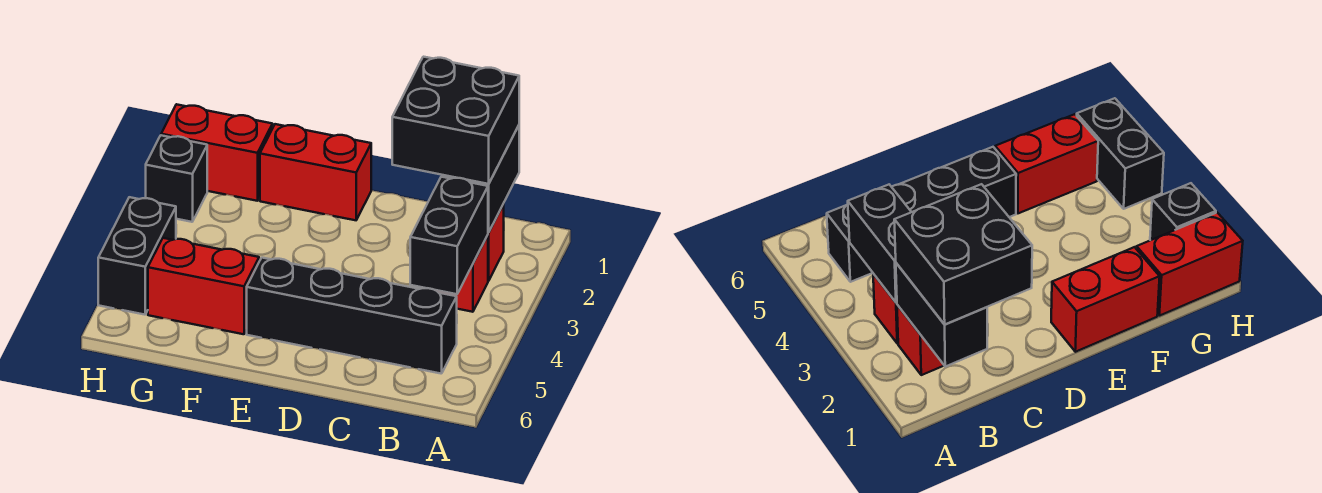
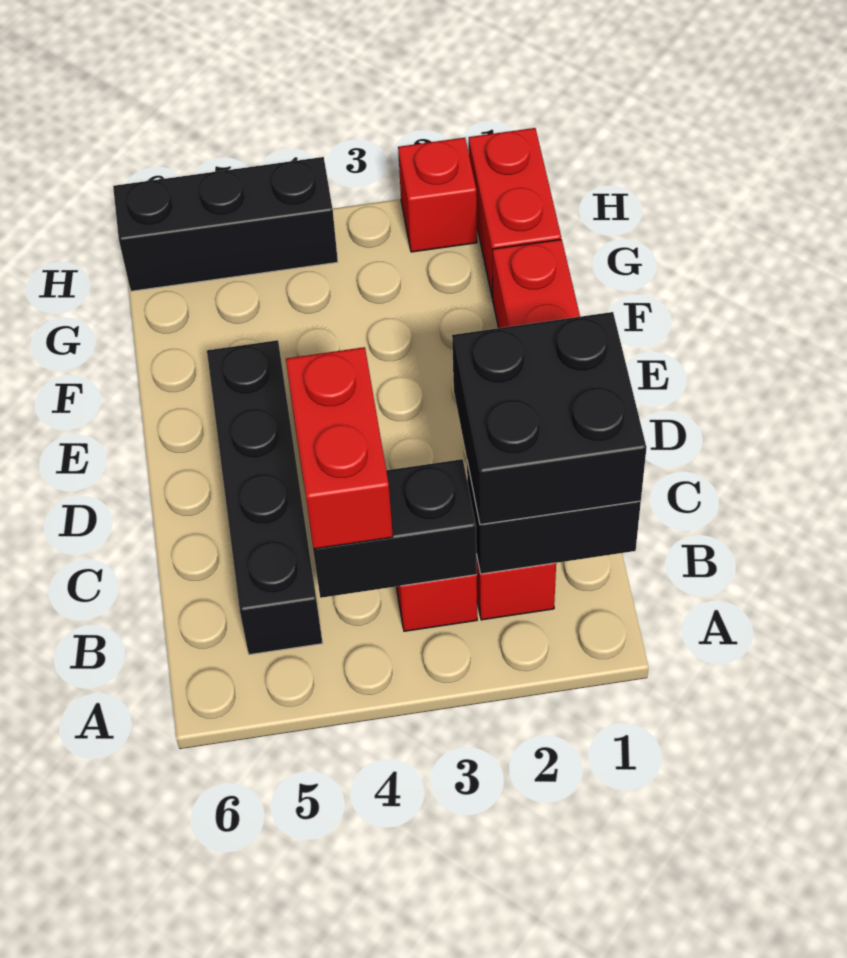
red brick F5:G5 level 1 -> red brick B4:C4 level 3
black brick H2 level 1 -> red brick H2 level 1
black brick H4:H5 level 1 -> black brick H4:H6 level 1

